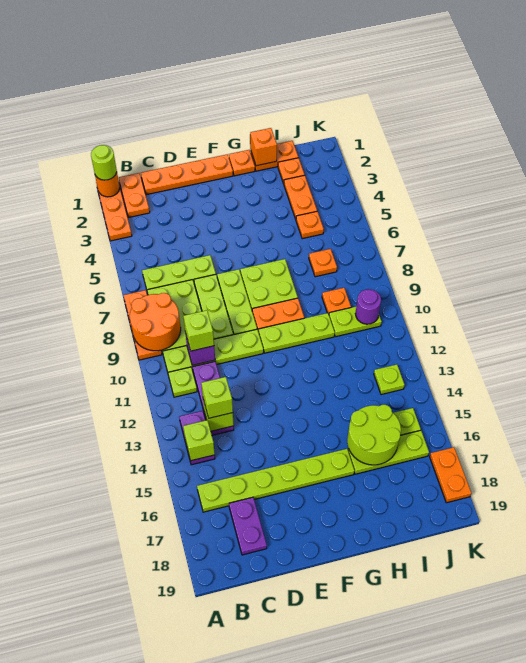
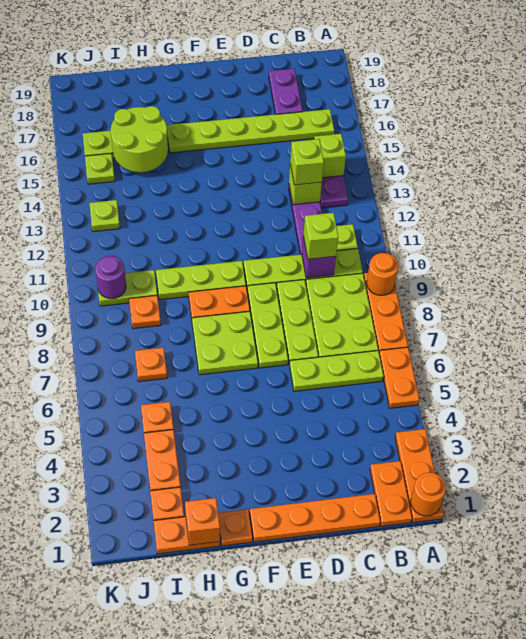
lime round brick A1 level 3 -> none
orange round brick A8:B9 level 2 -> orange round brick A9 level 2
orange plate K17:K18 level 1 -> orange plate A5:A6 level 1

